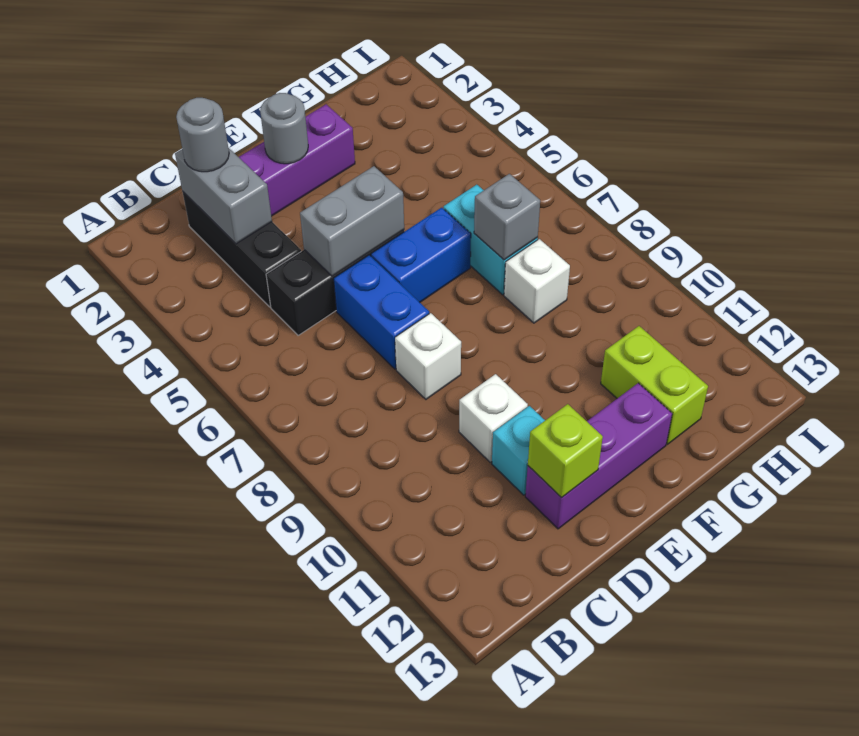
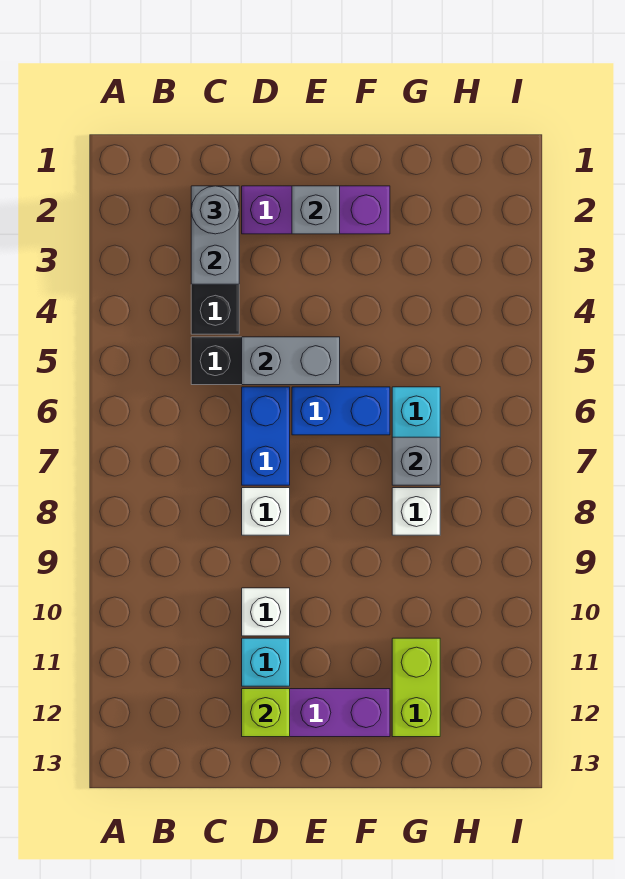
grey round brick E2 level 2 -> grey brick E2 level 2

